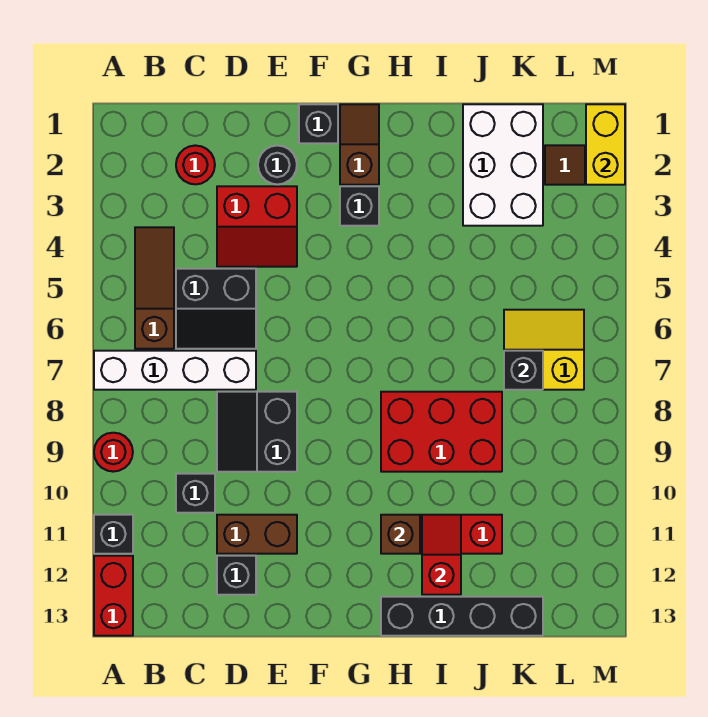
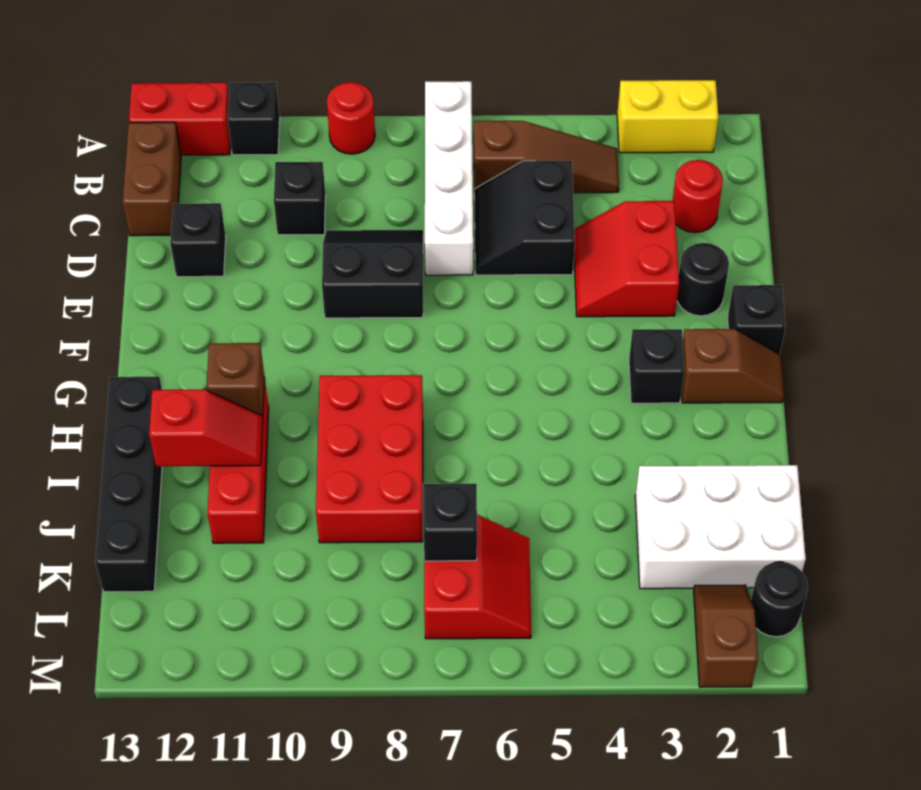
brown brick D11:E11 level 1 -> brown brick B13:C13 level 1
yellow slope K6:L7 level 1 top 7 -> red slope K6:L7 level 1 top 7
none -> black round brick L1 level 1
yellow brick M1:M2 level 2 -> yellow brick A2:A3 level 1

